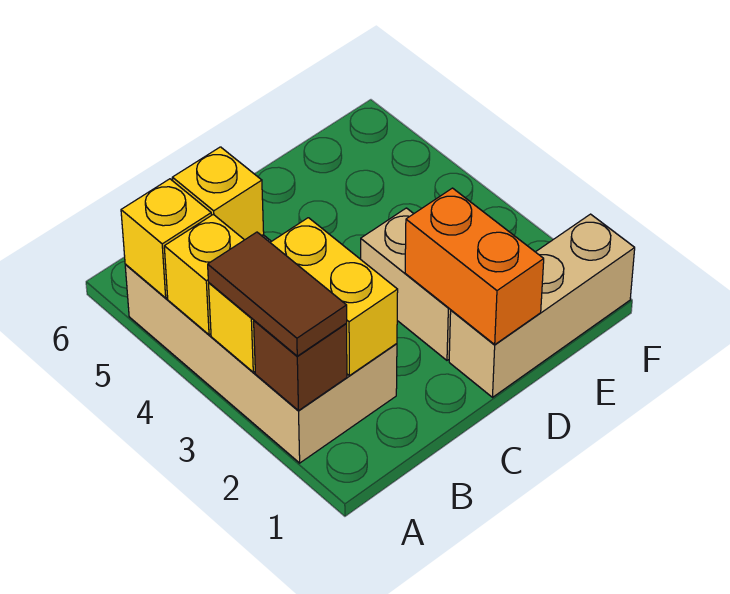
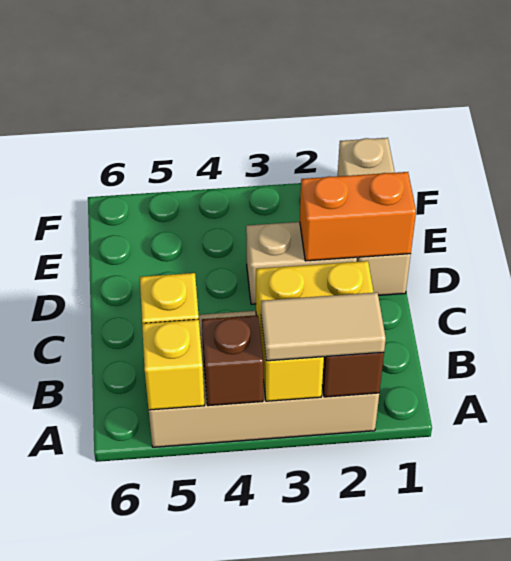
brown tile A2:A3 level 3 -> tan tile A2:A3 level 3
yellow brick A4 level 2 -> brown brick A4 level 2

